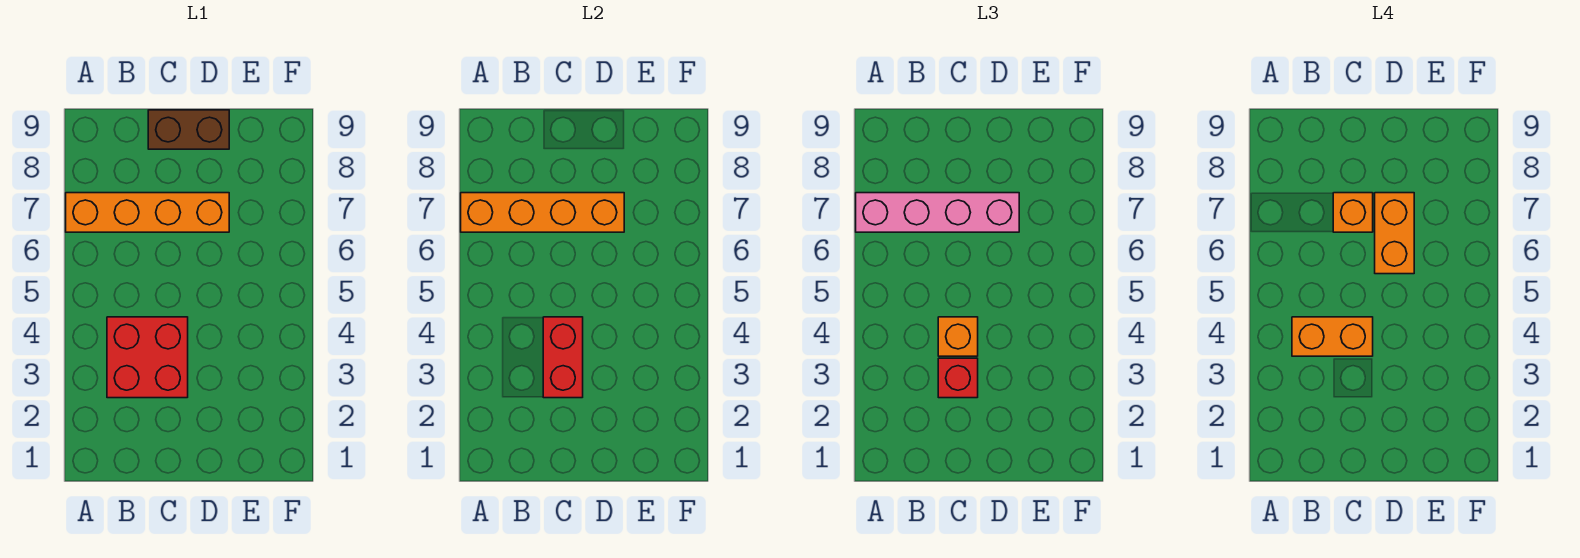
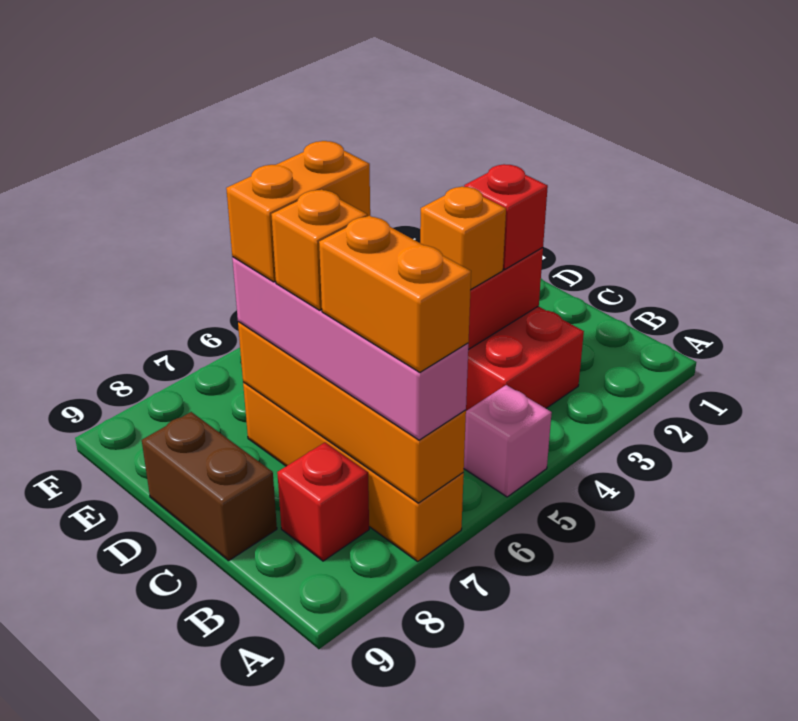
none -> pink brick A5 level 1
orange brick B4:C4 level 4 -> orange brick A7:B7 level 4
none -> red brick B8 level 1

